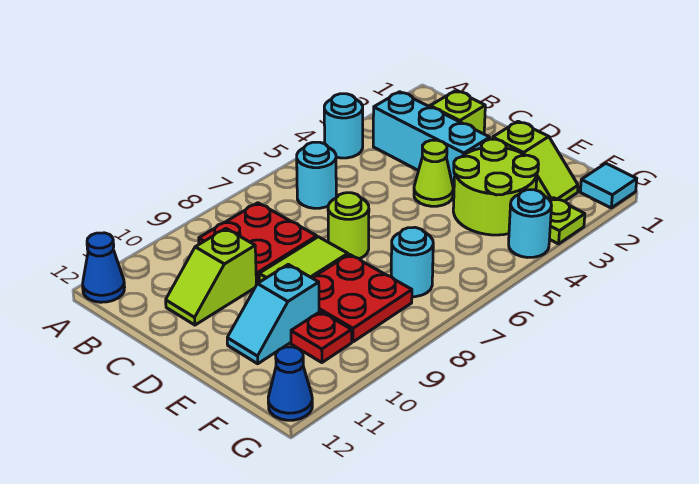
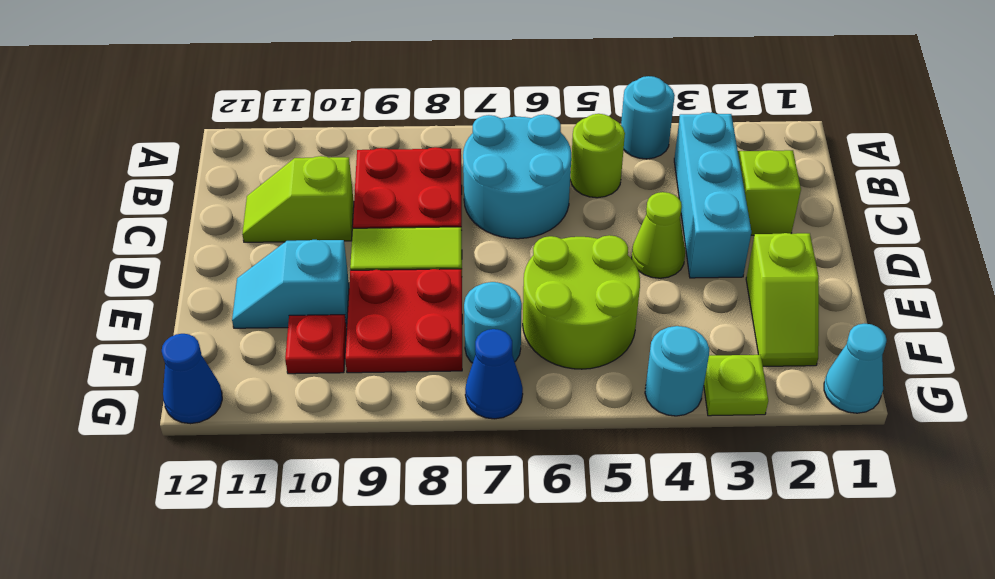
blue cone A12 level 1 -> blue cone G7 level 1
cyan round brick B6 level 1 -> cyan round brick B6:C7 level 1
lime round brick D7 level 1 -> lime round brick B5 level 1
lime round brick E3:F4 level 1 -> lime round brick E5:F6 level 1
cyan tile G1 level 1 -> cyan cone G1 level 1

